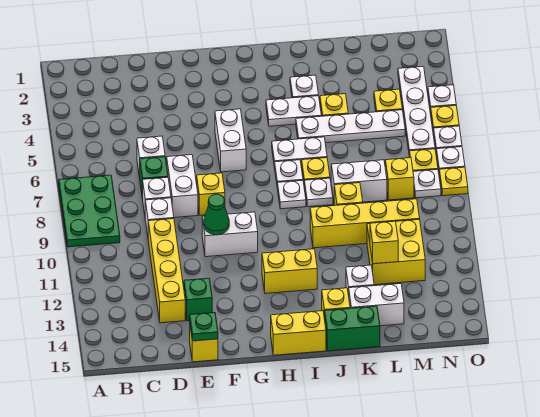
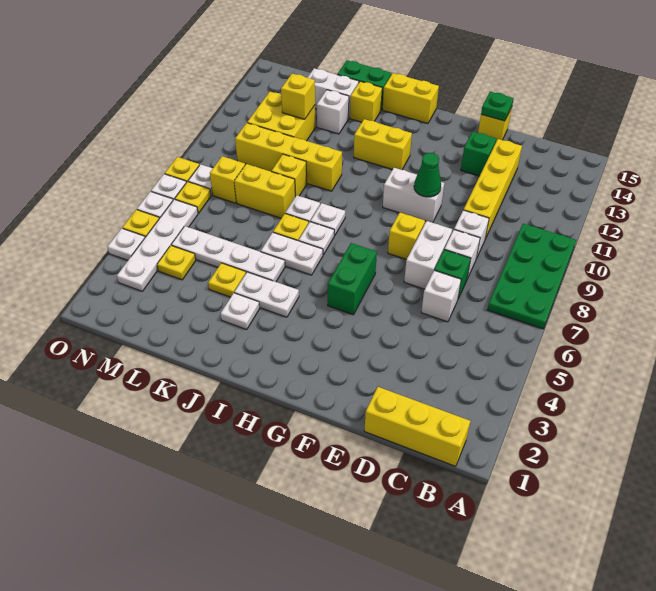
green plate A7:B9 level 1 -> green plate A7:B10 level 1
none -> yellow brick B1:D1 level 1
white brick G5:G6 level 1 -> green brick G5:G6 level 1
white brick K8:L8 level 1 -> yellow brick K8:L8 level 1

